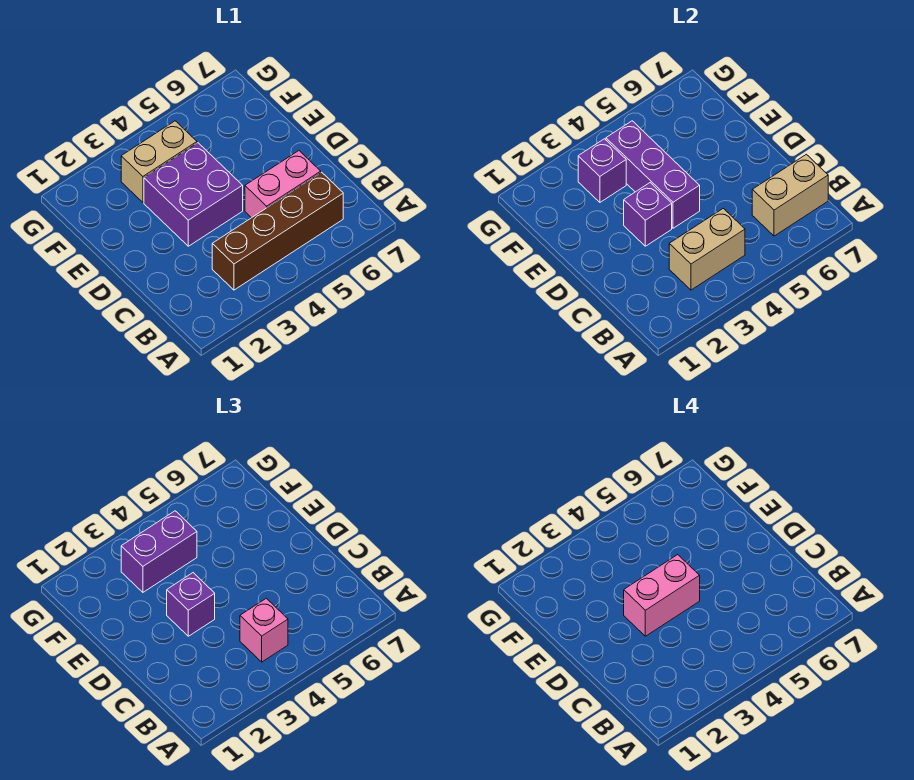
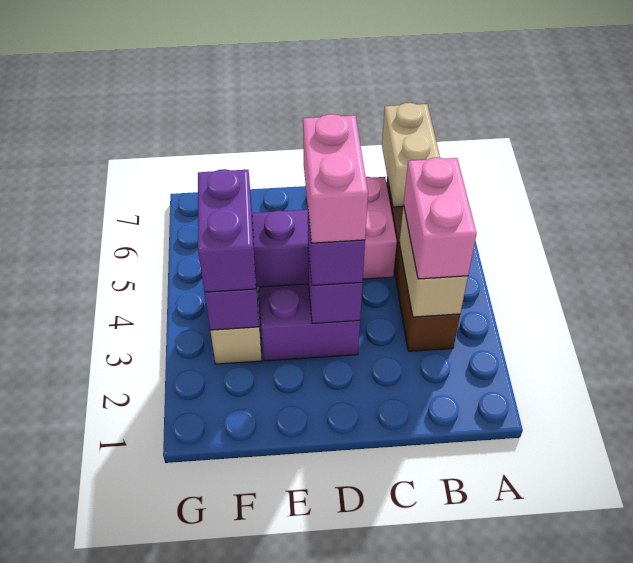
pink brick B4 level 3 -> pink brick B3:B4 level 3

